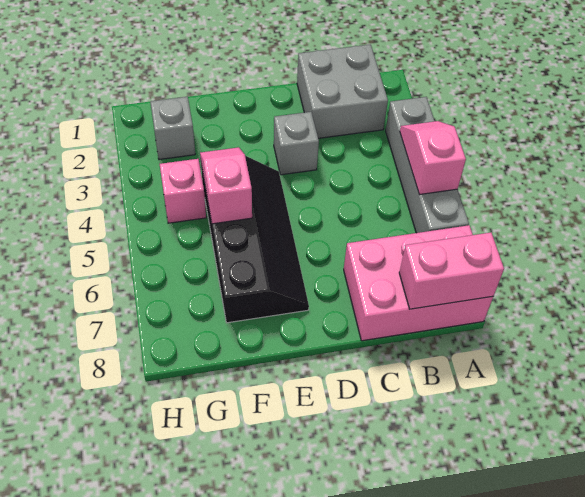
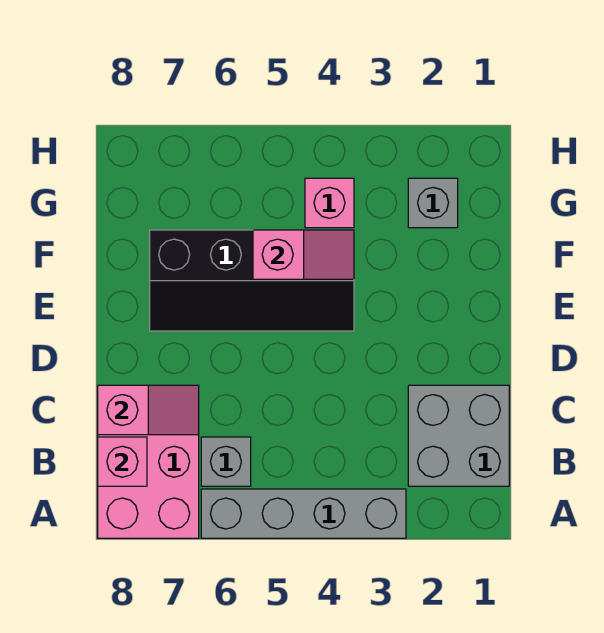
pink slope A4:A5 level 2 top 5 -> pink slope C7:C8 level 2 top 8
pink brick A8:B8 level 2 -> pink brick B8 level 2
grey brick D3 level 1 -> grey brick B6 level 1

